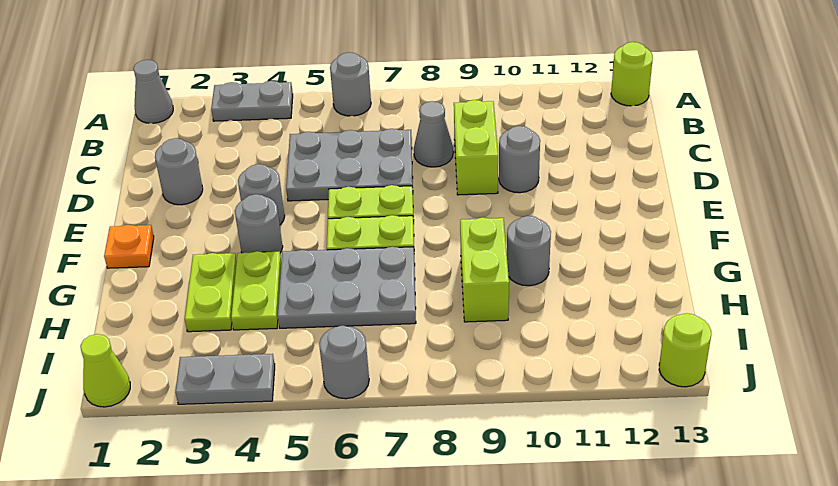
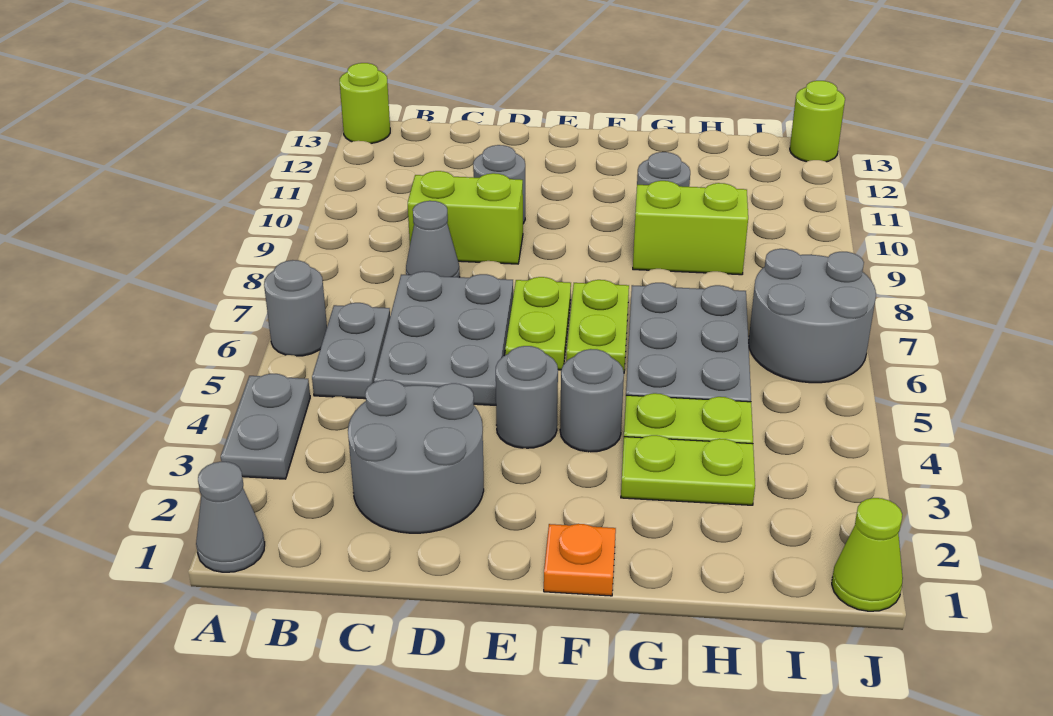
grey round brick D2 level 1 -> grey round brick C2:D3 level 1
grey plate J3:J4 level 1 -> grey plate B5:B6 level 1
grey round brick J6 level 1 -> grey round brick I6:J7 level 1

